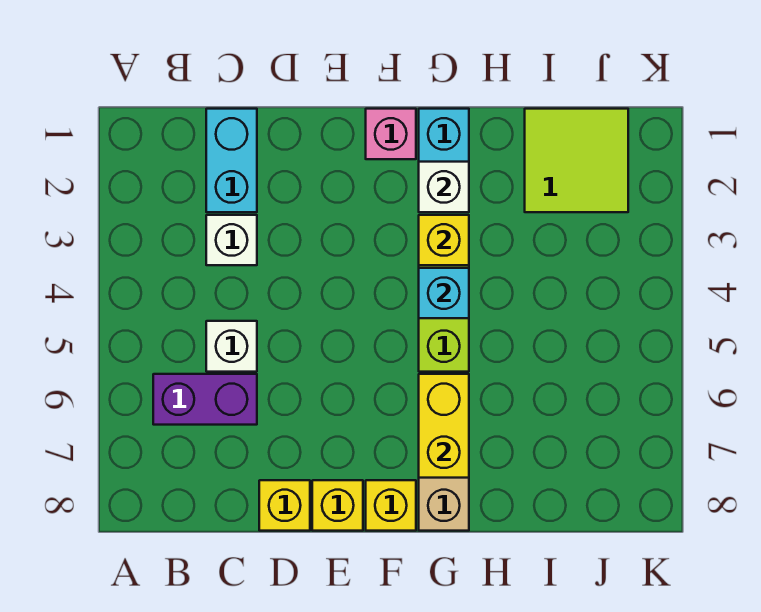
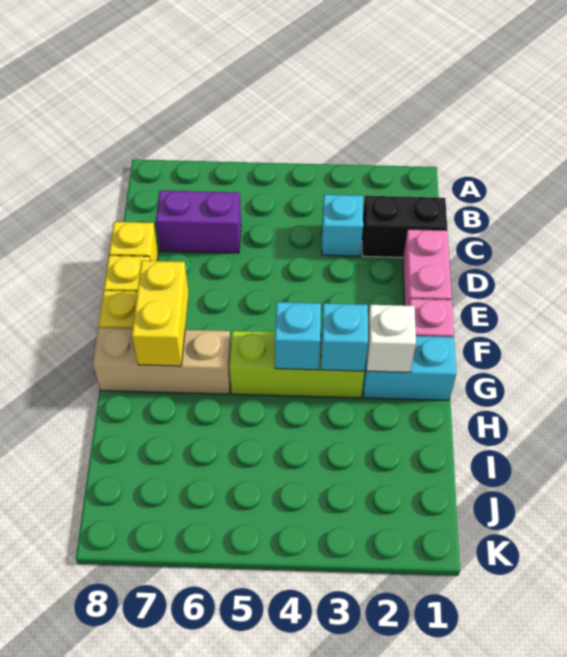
purple brick B6:C6 level 1 -> purple brick C6:C7 level 1
cyan brick C1:C2 level 1 -> black brick C1:C2 level 1
white brick C3 level 1 -> cyan brick C3 level 1
white brick C5 level 1 -> none
none -> pink brick D1:E1 level 1
yellow brick G3 level 2 -> cyan brick G3 level 2
yellow brick G6:G7 level 2 -> yellow brick F7:G7 level 2
lime tile I1:J2 level 1 -> none

